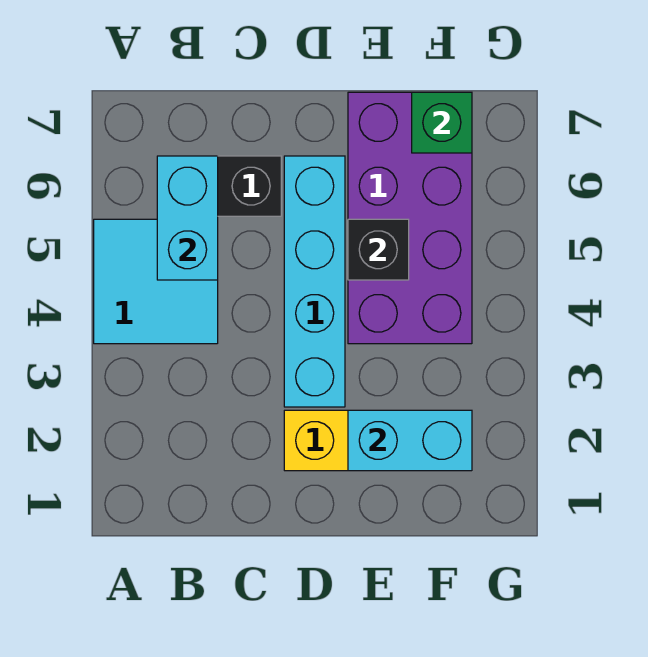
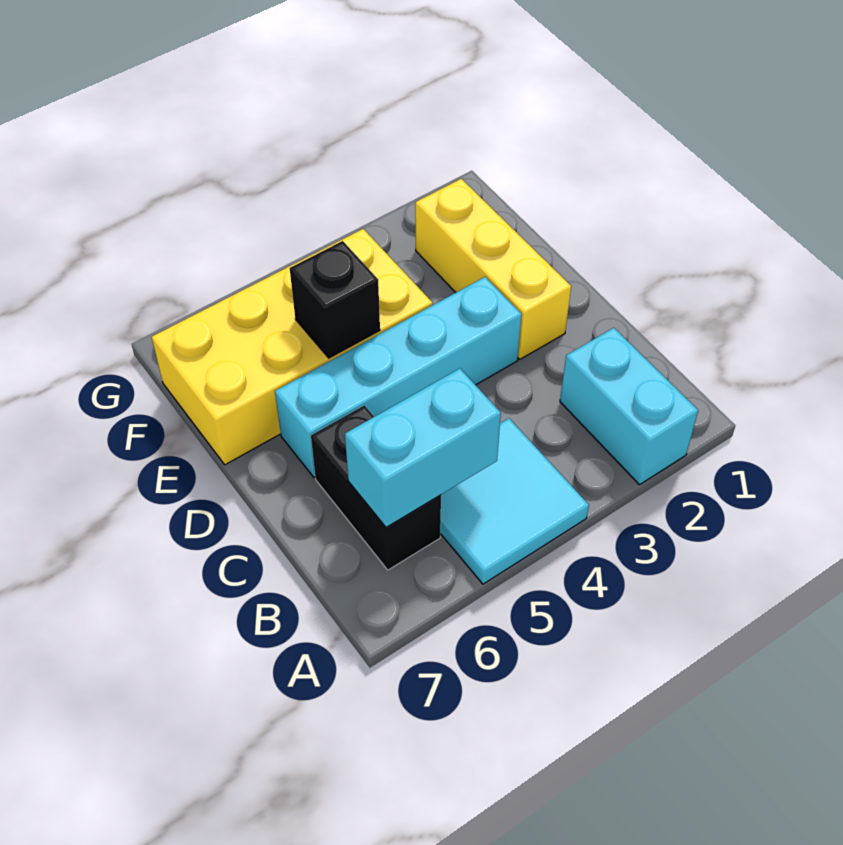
cyan brick E2:F2 level 2 -> cyan brick A2:B2 level 1
purple brick E4:F7 level 1 -> yellow brick E4:F7 level 1
green brick F7 level 2 -> none

